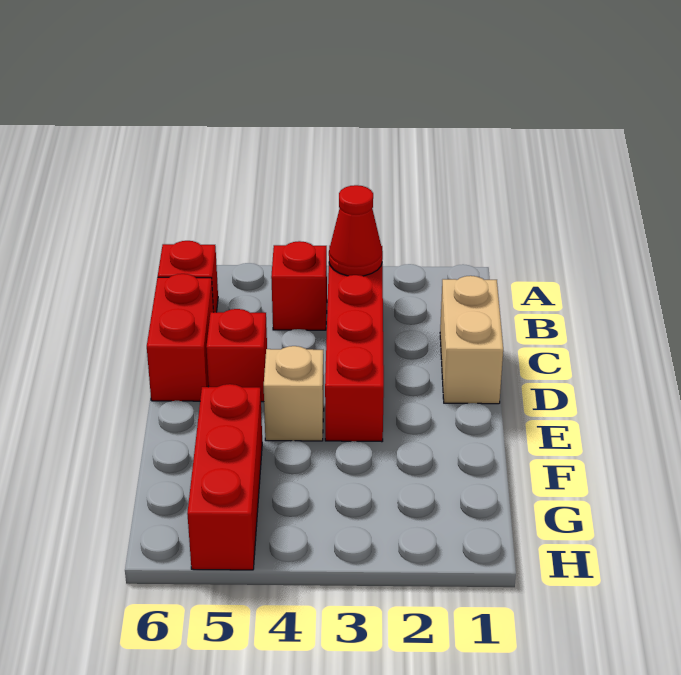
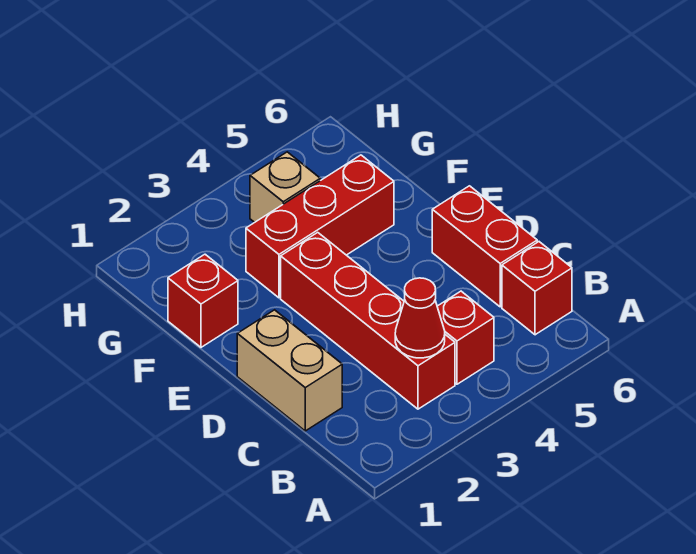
red brick D5 level 1 -> red brick F1 level 1
tan brick E4 level 1 -> tan brick G4 level 1
red brick F5:H5 level 1 -> red brick F3:F5 level 1

